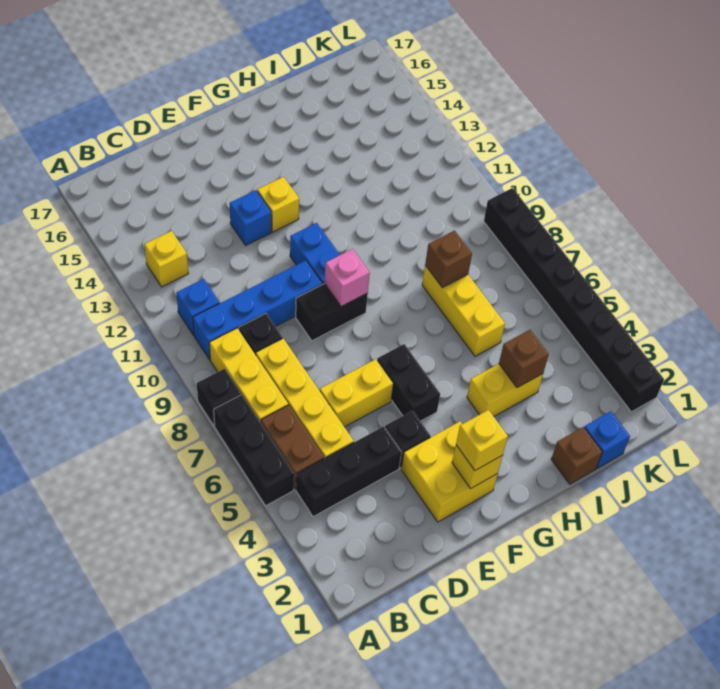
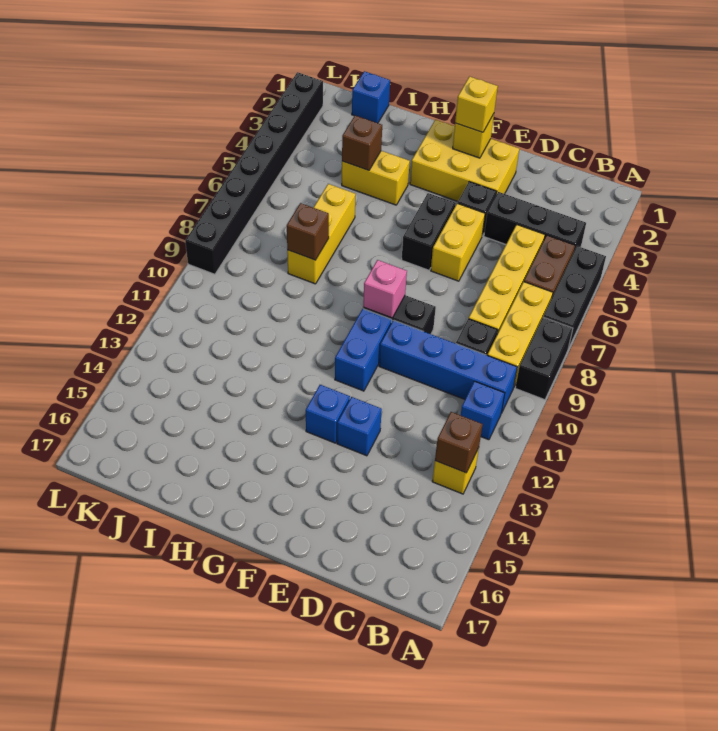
black brick A8 level 1 -> black brick A8:A9 level 1
yellow brick D6:E6 level 1 -> yellow brick E5:E6 level 1
yellow brick E2:F3 level 1 -> yellow brick E2:G3 level 1
yellow brick F13 level 1 -> blue brick F13 level 1
brown brick I1 level 1 -> brown brick B13 level 2

